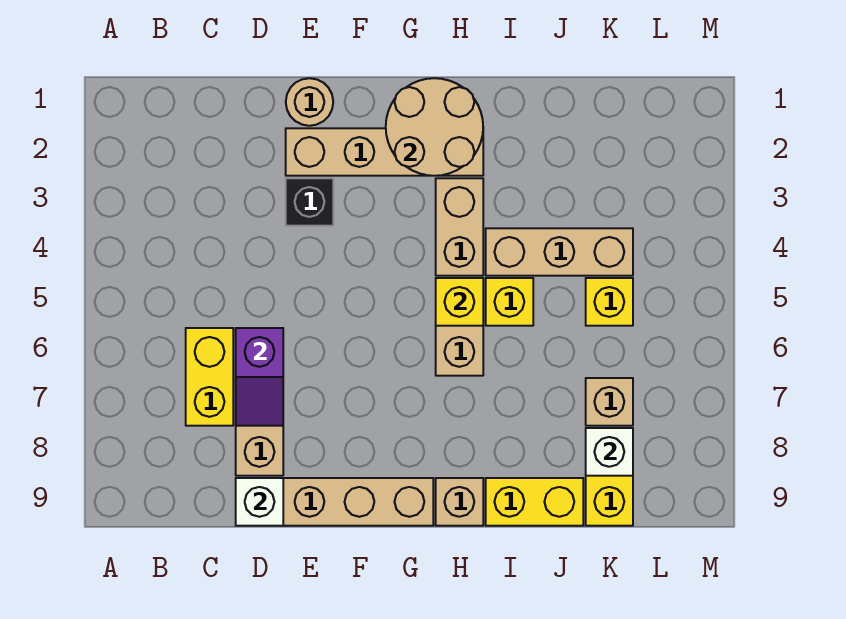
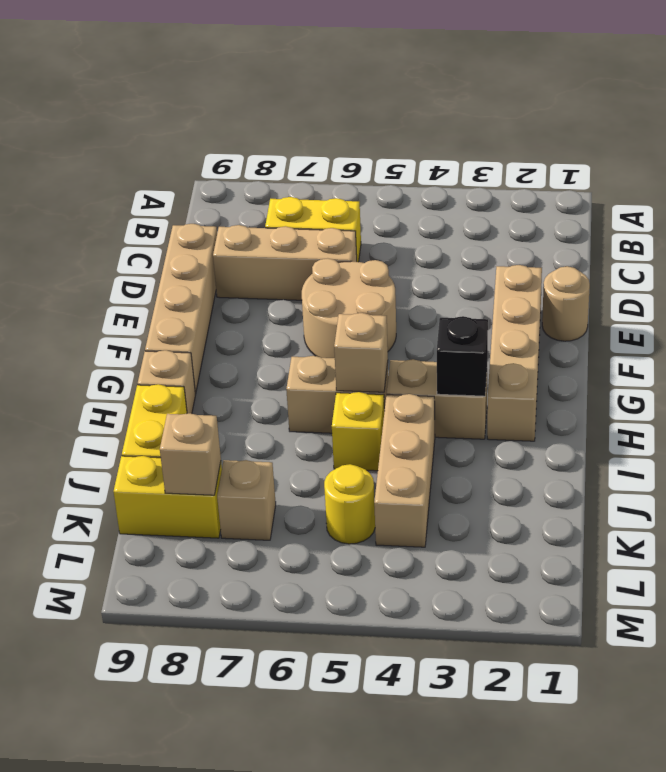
purple slope D6:D7 level 2 top 6 -> none
white brick D9 level 2 -> none
black brick E3 level 1 -> black brick H3 level 2
tan round brick G1:H2 level 2 -> tan round brick E5:F6 level 1
yellow brick H5 level 2 -> tan brick H5 level 2
yellow brick K5 level 1 -> yellow round brick K5 level 1
white brick K8 level 2 -> tan brick K8 level 2

